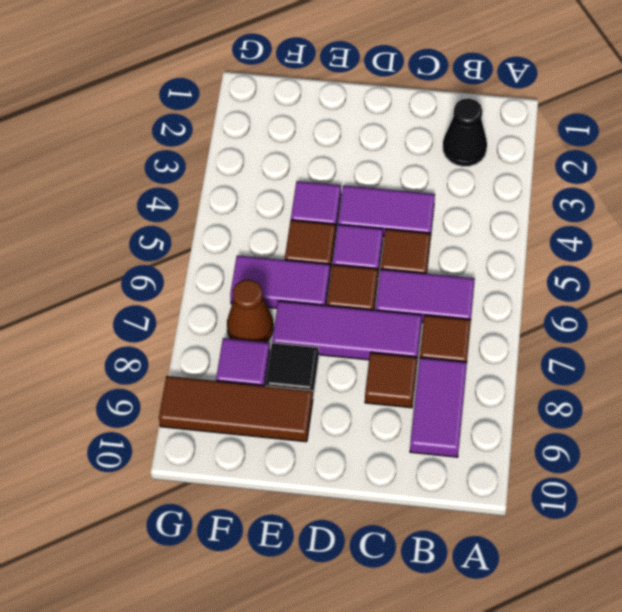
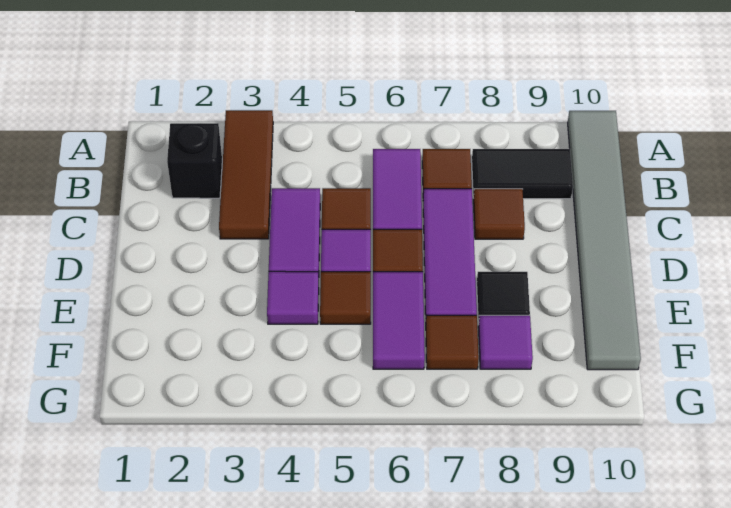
none -> grey tile A10:F10 level 1
black cone B2 level 1 -> black brick B2 level 1
purple tile B8:B9 level 1 -> black tile B8:B9 level 1
brown tile E9:G9 level 1 -> brown tile A3:C3 level 1
brown cone F7 level 1 -> brown tile F7 level 1

